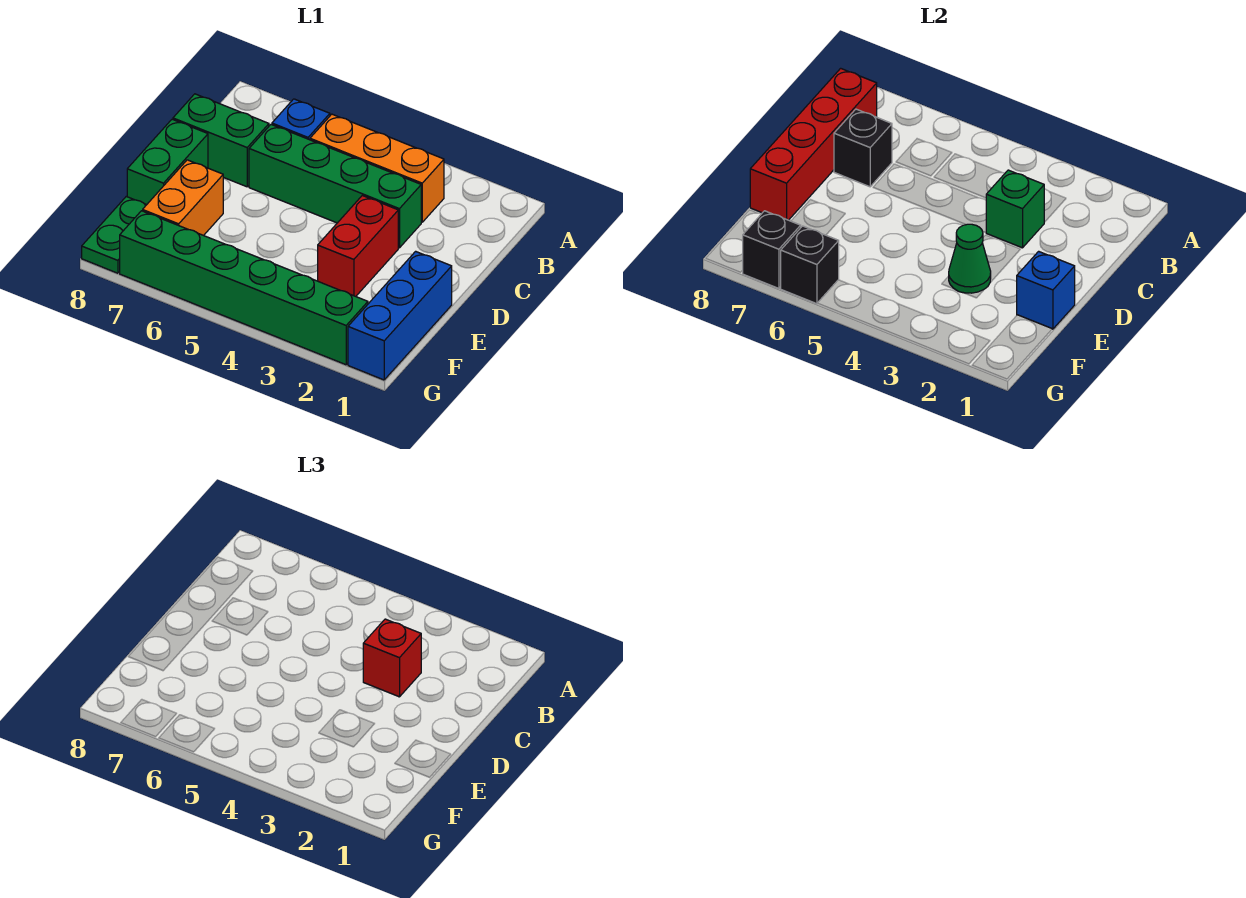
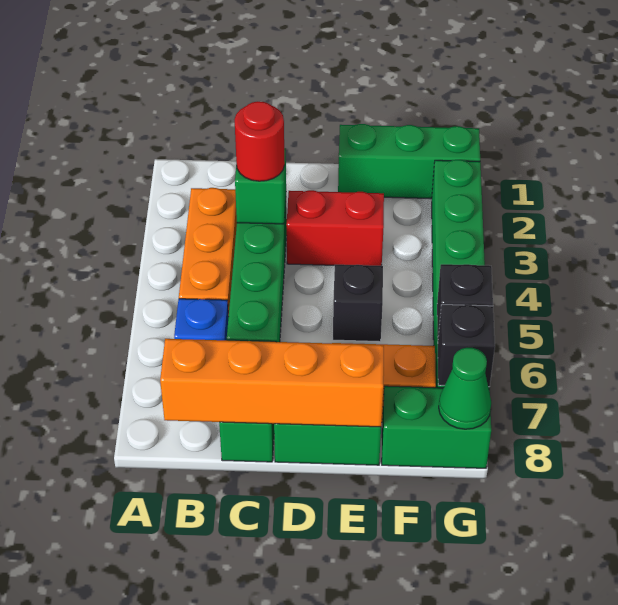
red brick B8:E8 level 2 -> orange brick B8:E8 level 2
red brick C3 level 3 -> red round brick C3 level 3
black brick C7 level 2 -> black brick E5 level 1
blue brick E1:G1 level 1 -> green brick E1:G1 level 1
blue brick E1 level 2 -> none
green cone E3 level 2 -> green cone G8 level 2
green plate F8:G8 level 1 -> green brick F8:G8 level 1

